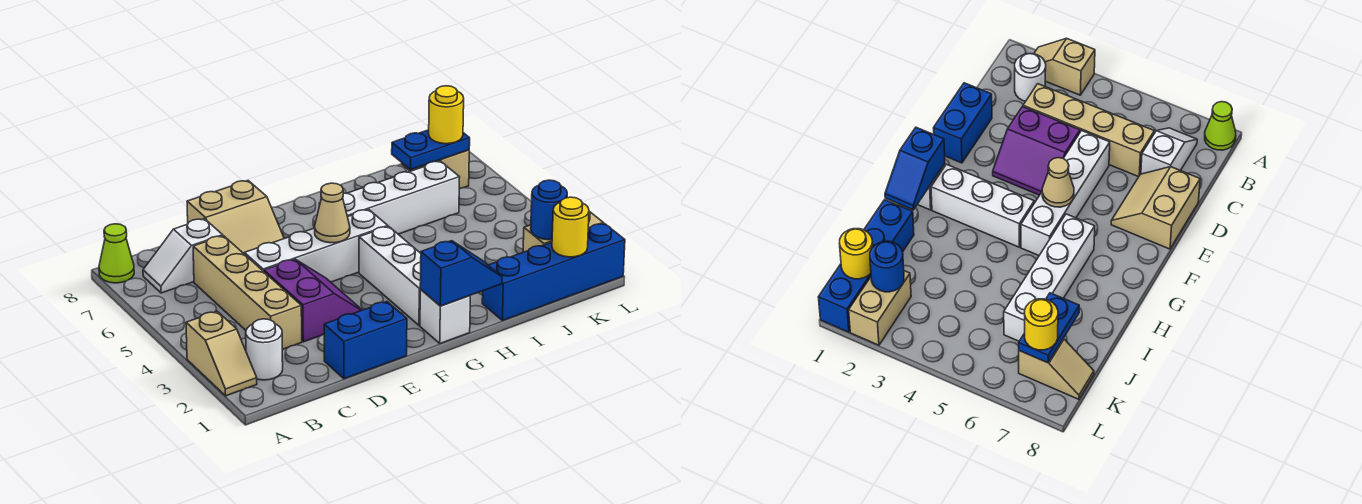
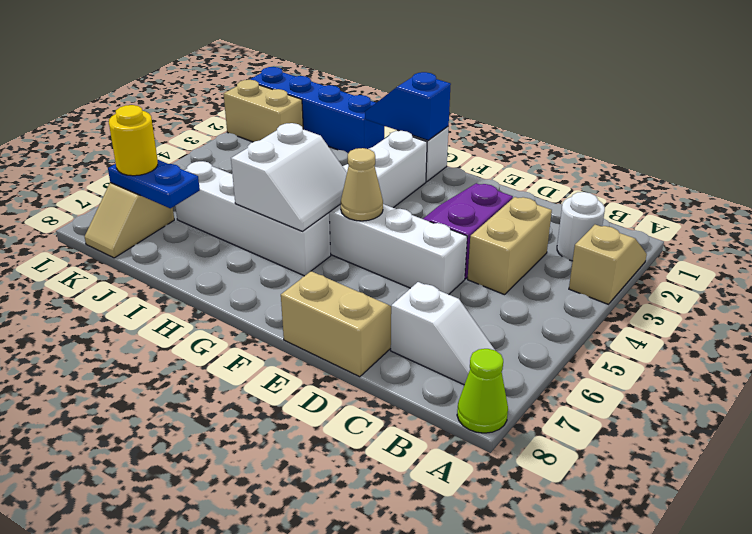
tan brick C3:C6 level 1 -> tan brick C3:C4 level 1
blue brick D1:E1 level 1 -> none
none -> white slope G5:H6 level 2 top H
yellow round brick K1 level 2 -> none
blue round brick K2 level 2 -> none

